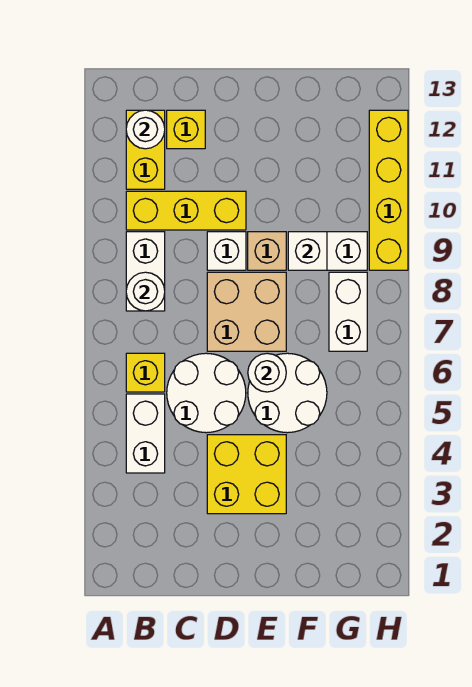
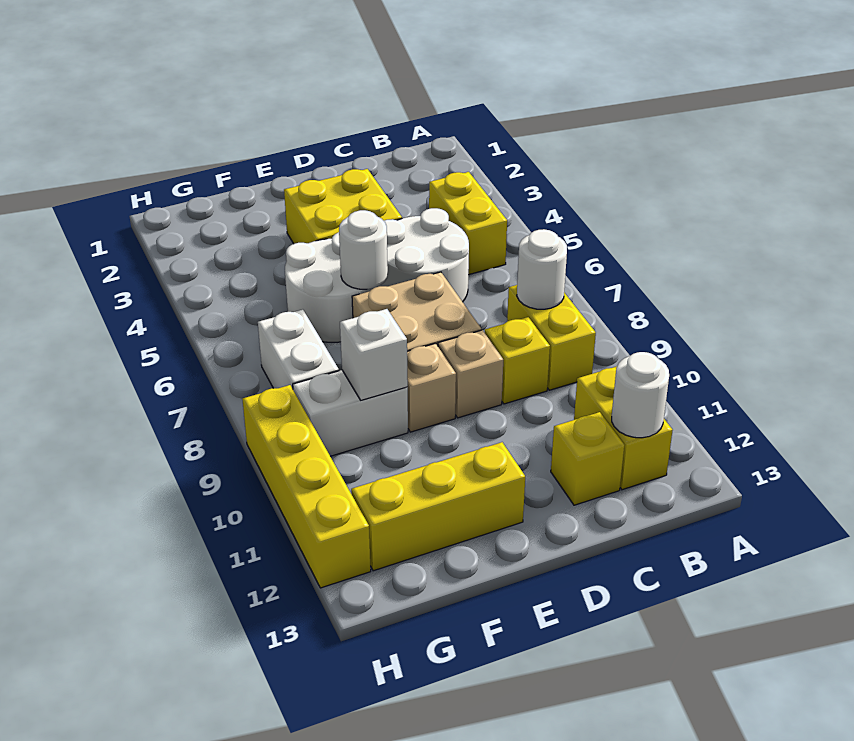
white brick B4:B5 level 1 -> yellow brick B4:B5 level 1
yellow brick B6 level 1 -> yellow brick C9 level 1
white brick B8:B9 level 1 -> yellow brick B8:B9 level 1
yellow brick B10:D10 level 1 -> yellow brick E12:G12 level 1
white brick D9 level 1 -> tan brick D9 level 1

